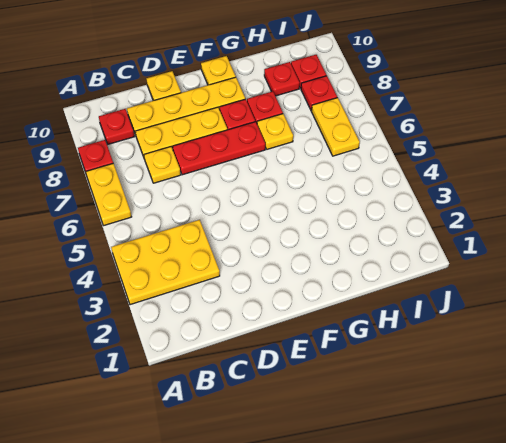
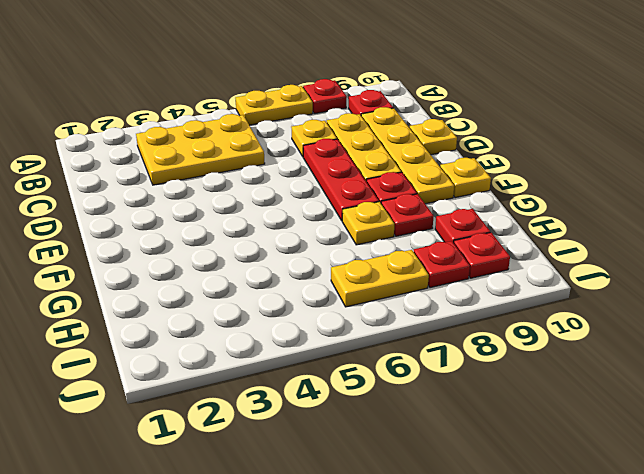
yellow plate A3:C4 level 1 -> yellow plate B3:C5 level 1

